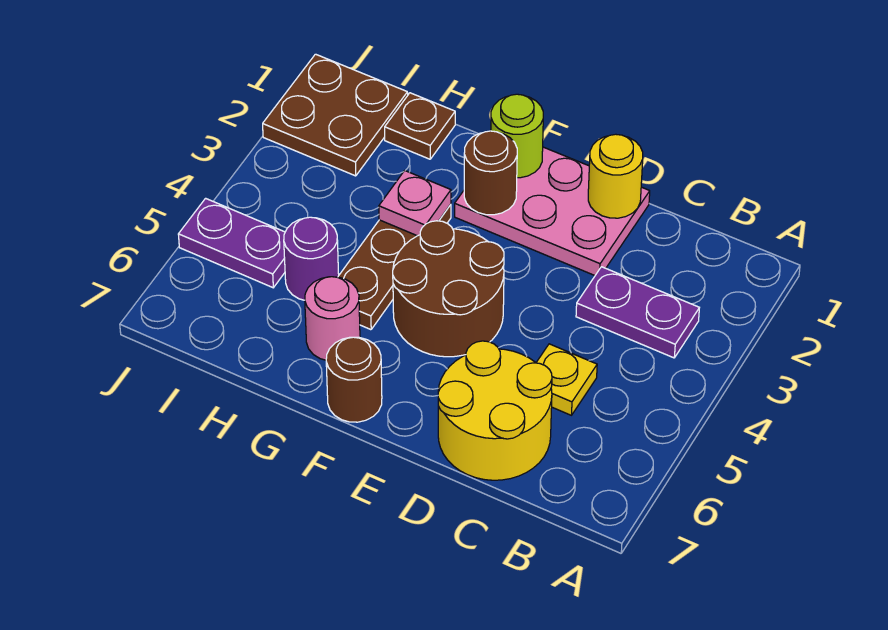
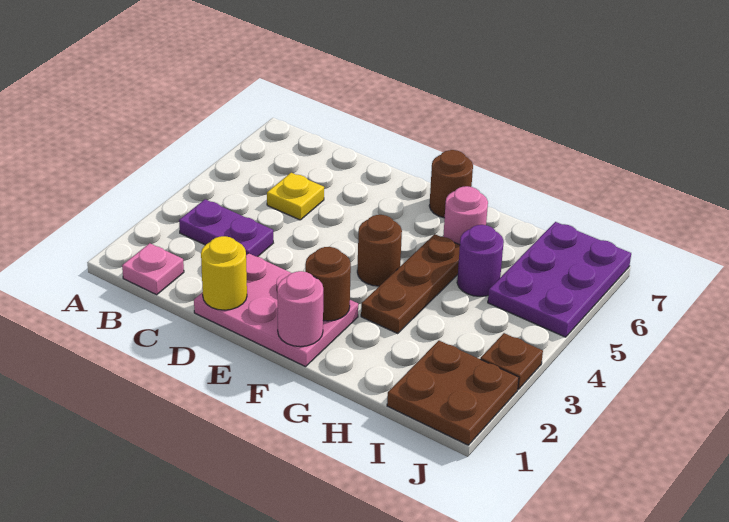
yellow round brick C6:D7 level 1 -> none
brown round brick E4:F5 level 1 -> brown round brick F4 level 1
lime round brick F1 level 2 -> pink round brick F1 level 2
pink plate G3 level 2 -> pink plate B1 level 1
brown plate H1 level 1 -> brown plate J3 level 1
purple plate I5:J5 level 1 -> purple plate I5:J7 level 1

